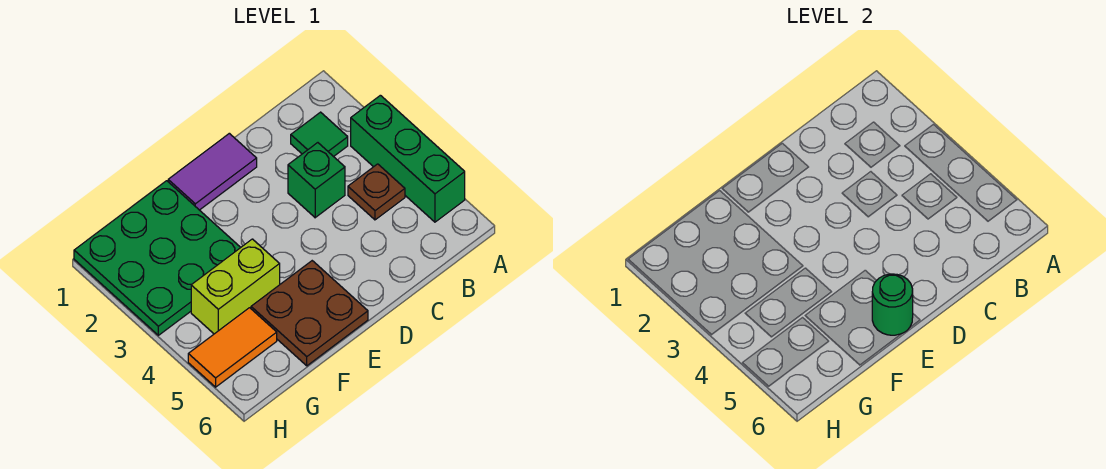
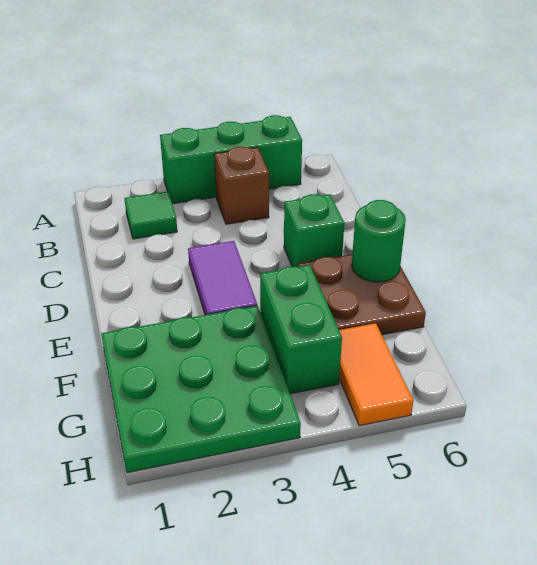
brown plate B4 level 1 -> brown brick B4 level 1
green brick C3 level 1 -> green brick D5 level 1
purple tile D1:E1 level 1 -> purple tile D3:E3 level 1
lime brick F4:G4 level 1 -> green brick F4:G4 level 1

